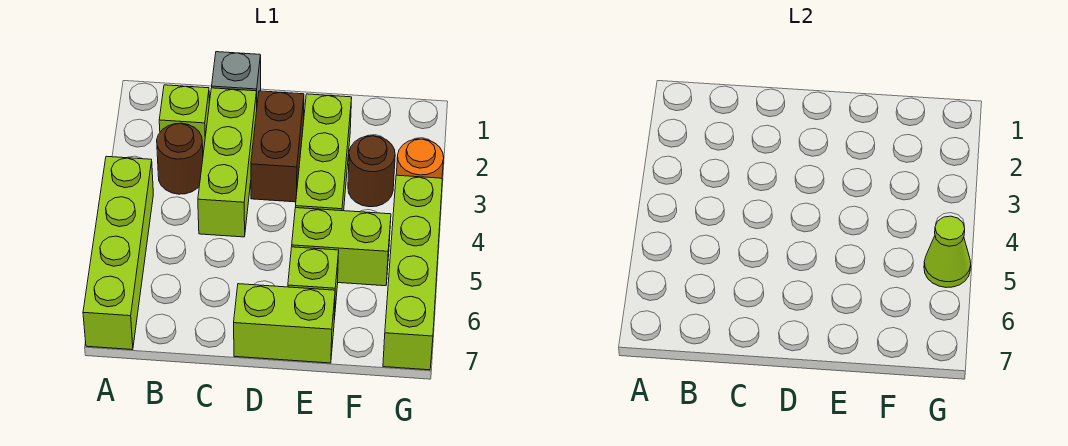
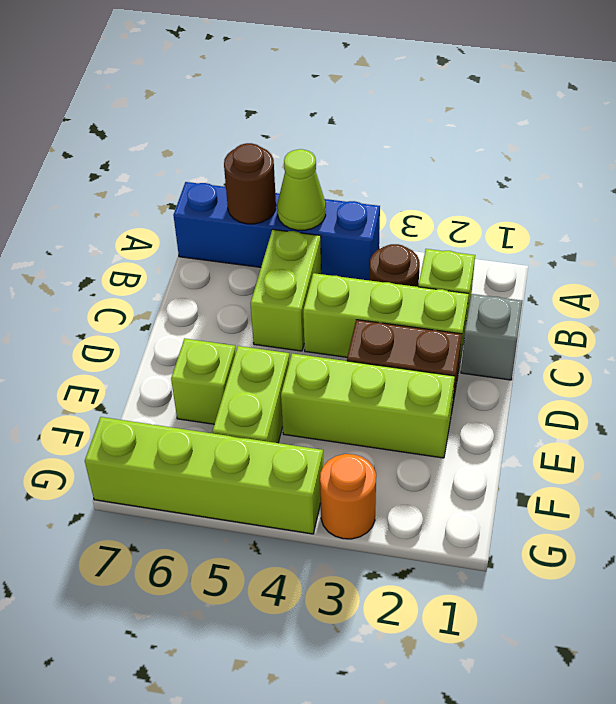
lime brick A4:A7 level 1 -> blue brick A4:A7 level 1
lime brick D7:E7 level 1 -> lime brick B5:C5 level 1
brown round brick F3 level 1 -> brown round brick A6 level 2
lime cone G5 level 2 -> lime cone A5 level 2

